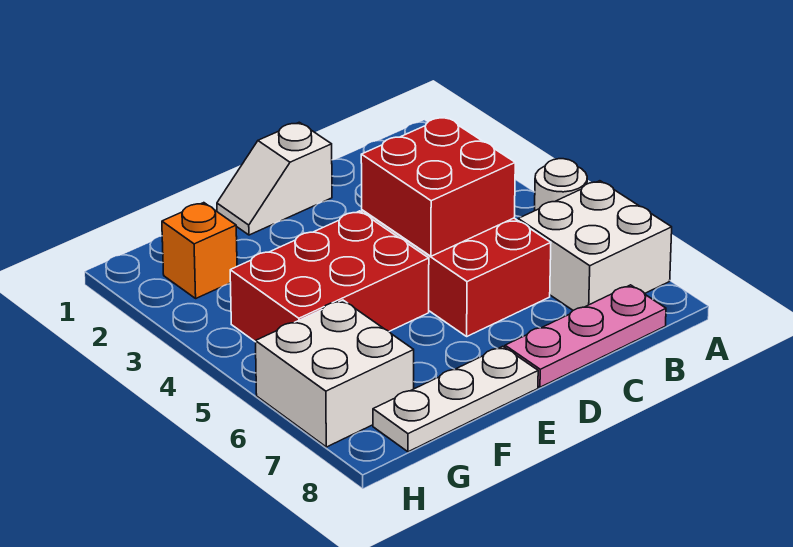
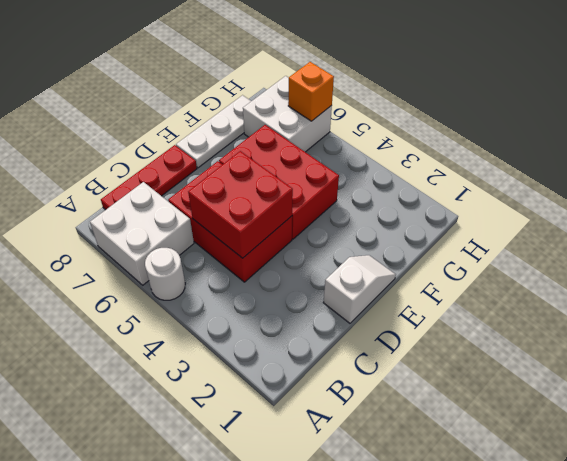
pink plate B8:D8 level 1 -> red plate B8:D8 level 1
red brick E4:G5 level 1 -> red brick E4:F6 level 1
orange brick G2 level 1 -> orange brick H6 level 2

